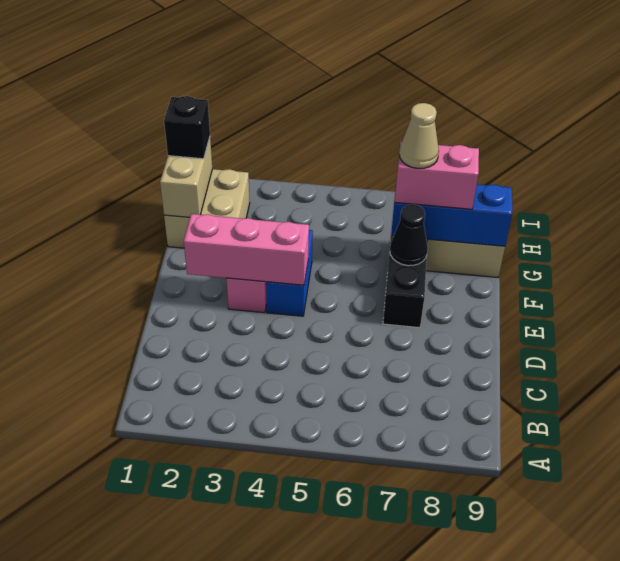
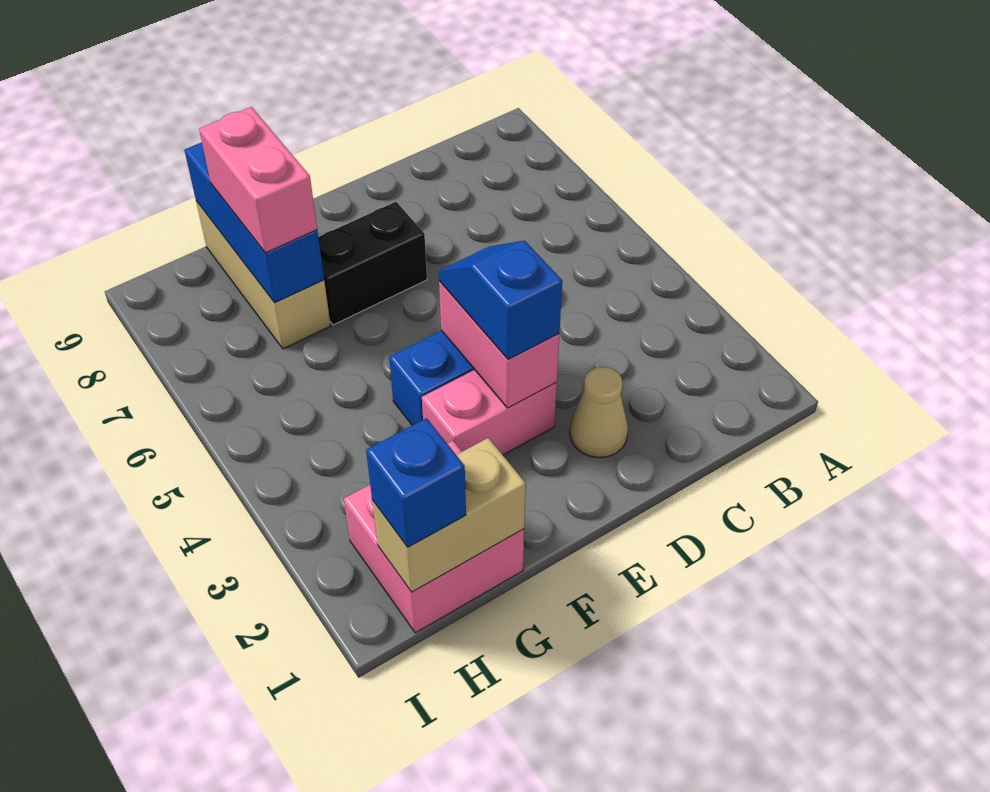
pink brick E2:E4 level 2 -> pink brick E3:E4 level 2
none -> blue slope E3:E4 level 3 top 3
black cone F7 level 2 -> none
tan brick G1:H2 level 1 -> pink brick G1:H2 level 1
tan cone G7 level 4 -> tan cone D2 level 1
black brick H1 level 3 -> blue brick H1 level 3

